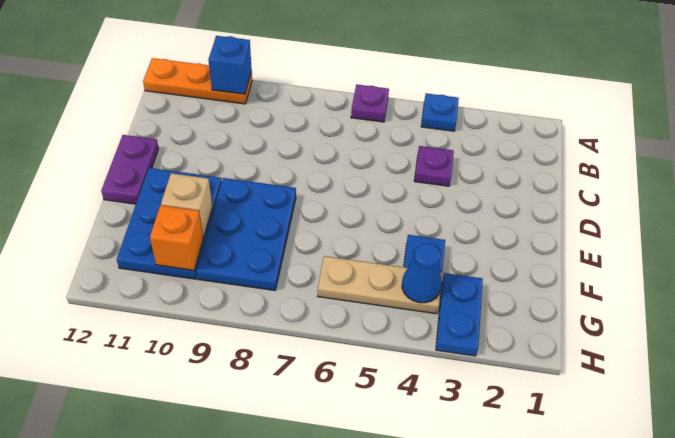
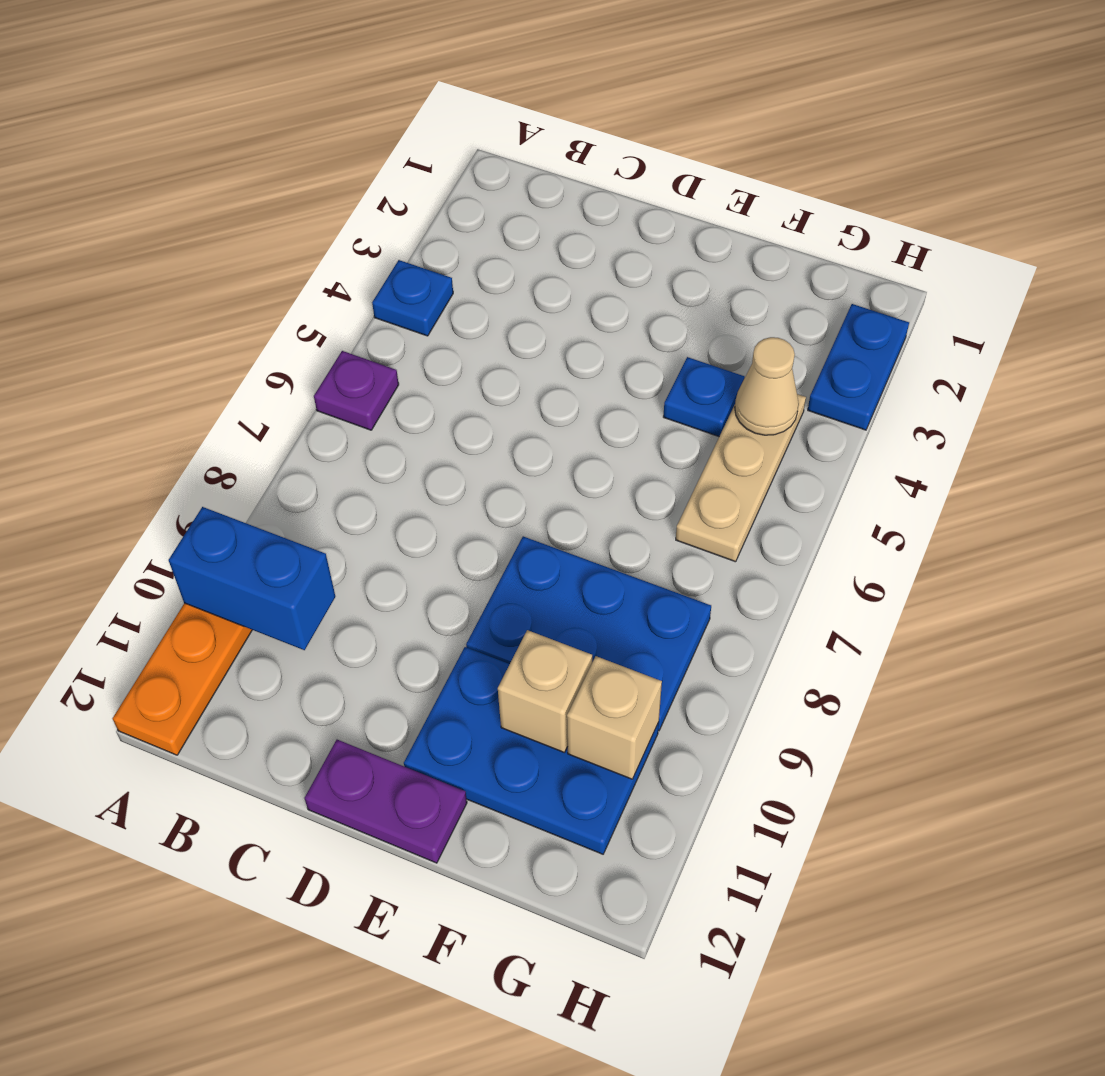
blue brick A10 level 2 -> blue brick A10:B10 level 2
purple plate C4 level 1 -> none
blue plate G3:H3 level 1 -> blue plate H2:H3 level 1
blue cone G4 level 2 -> tan cone G4 level 2
orange brick G10 level 2 -> tan brick G10 level 2

